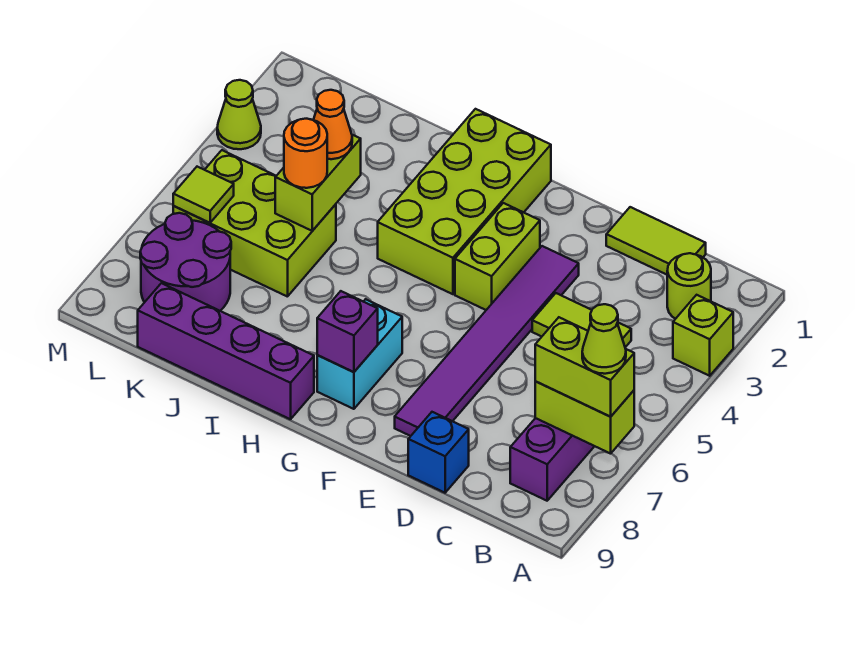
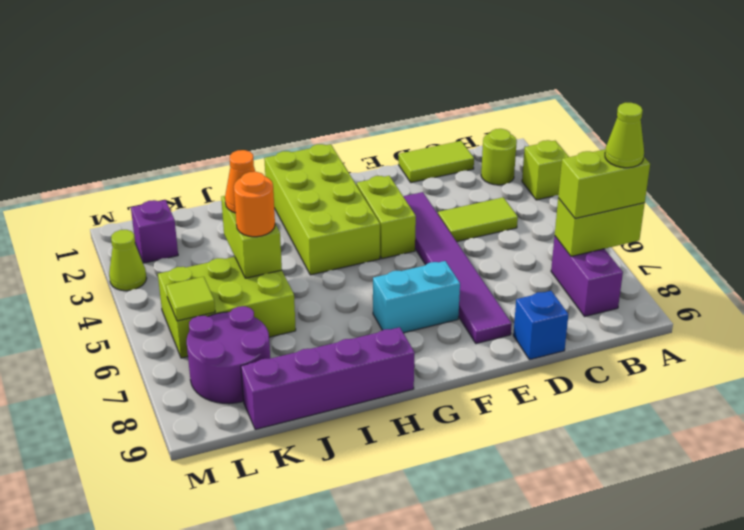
cyan brick G7:G8 level 1 -> cyan brick F7:G7 level 1
purple brick G8 level 2 -> purple brick L2 level 1

